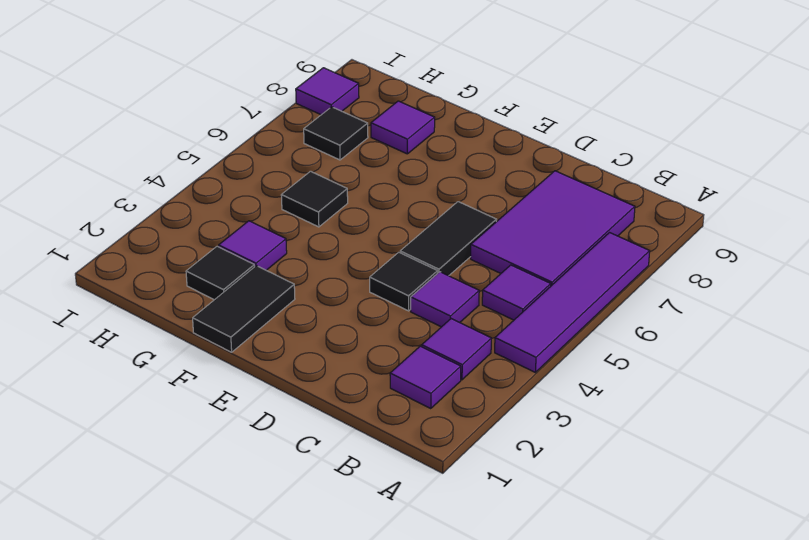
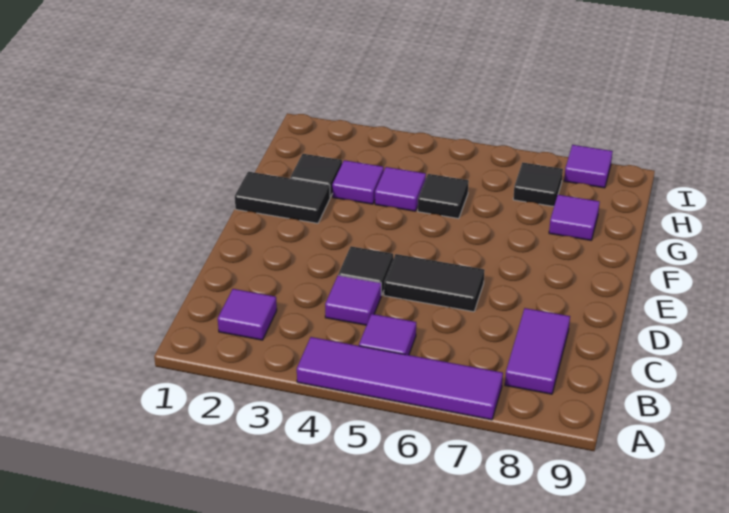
purple tile B3 level 1 -> purple tile G4 level 1
purple tile B6:C8 level 1 -> purple tile B8:C8 level 1

